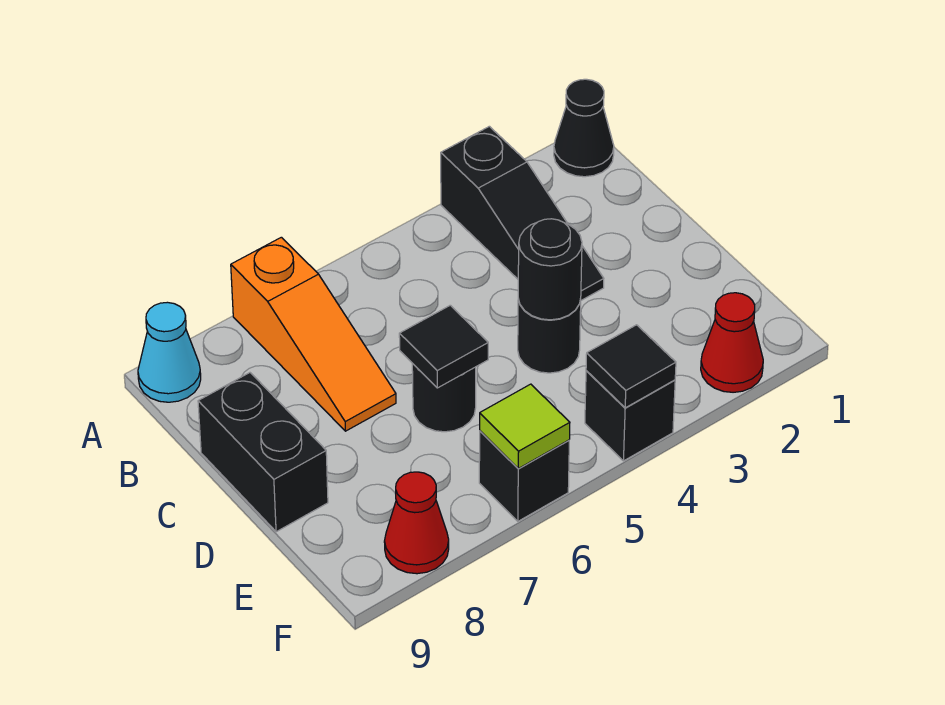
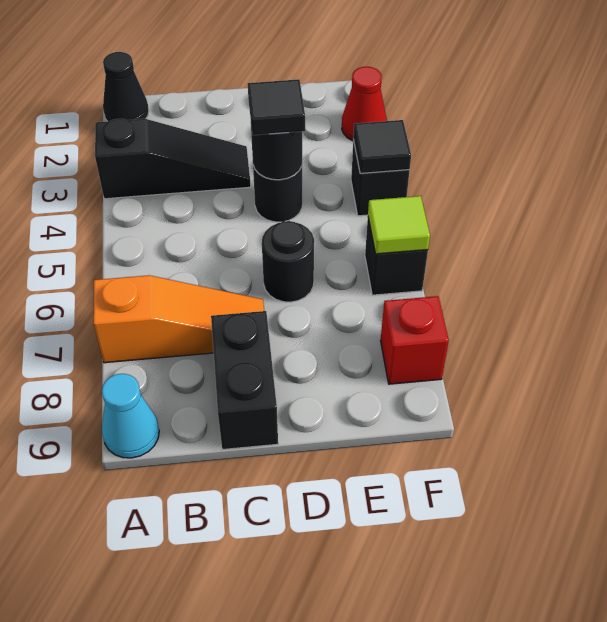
black brick C9:D9 level 1 -> black brick C8:C9 level 1
black tile D6 level 2 -> black tile D4 level 3
red cone F8 level 1 -> red brick F8 level 1

